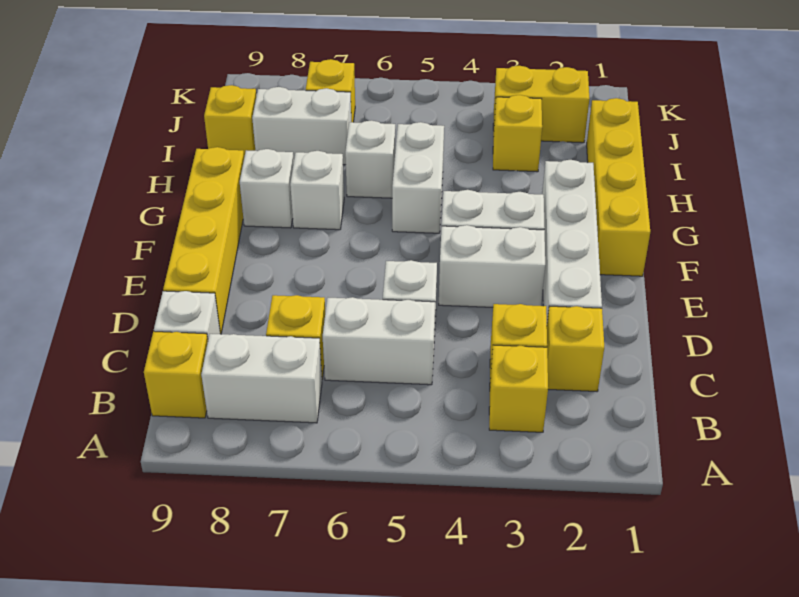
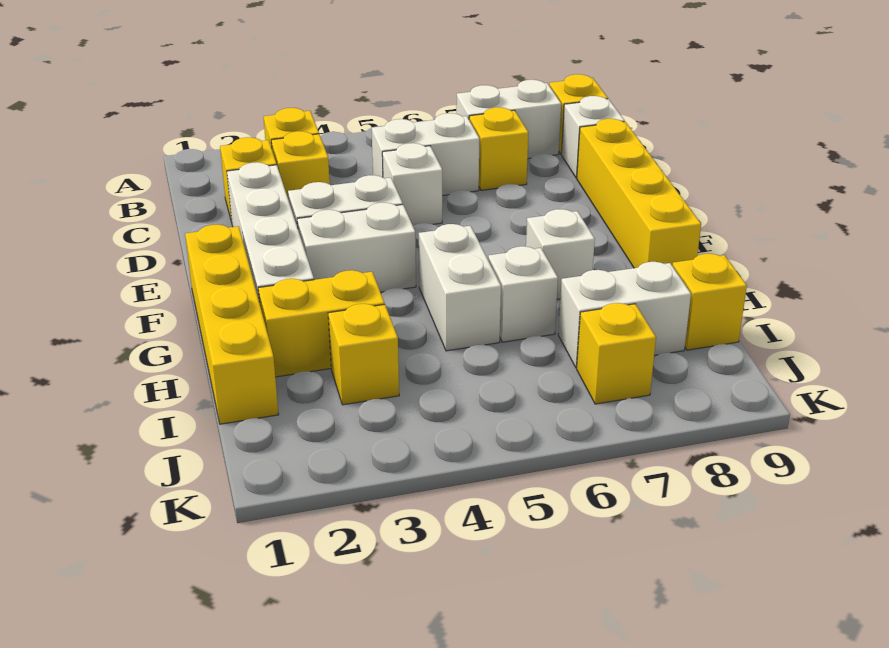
white brick G8 level 1 -> none
yellow brick J2:J3 level 1 -> yellow brick H2:H3 level 1

